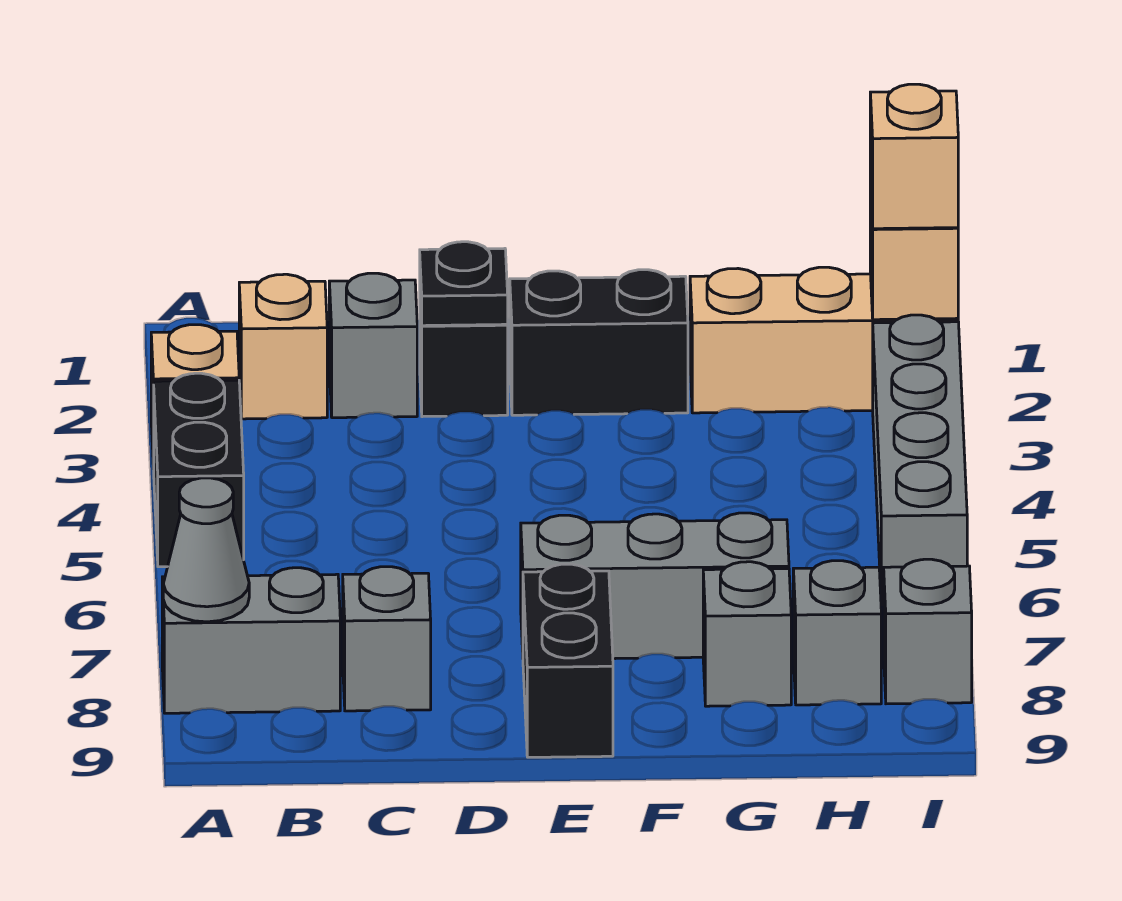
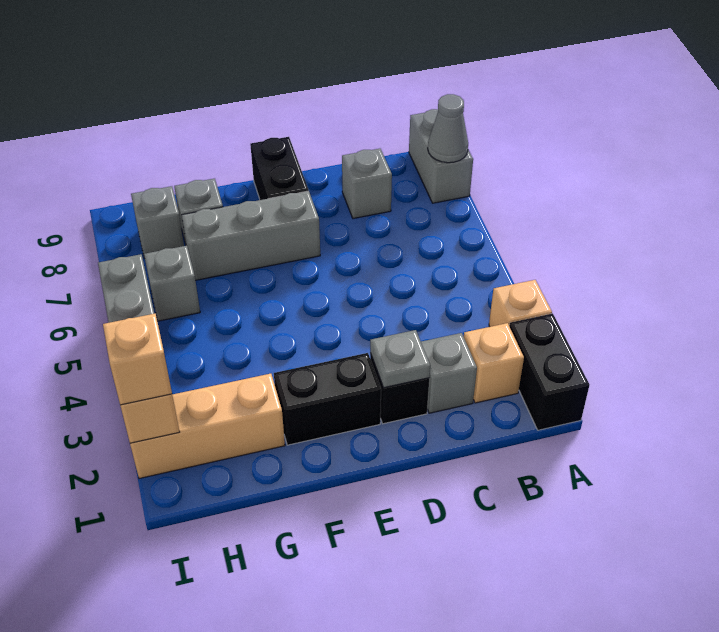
black brick A4:A5 level 1 -> black brick A1:A2 level 1
grey brick A8:B8 level 1 -> grey brick A8:A9 level 1
black plate D2 level 2 -> grey plate D2 level 2
grey brick I8 level 1 -> grey brick H6 level 1

